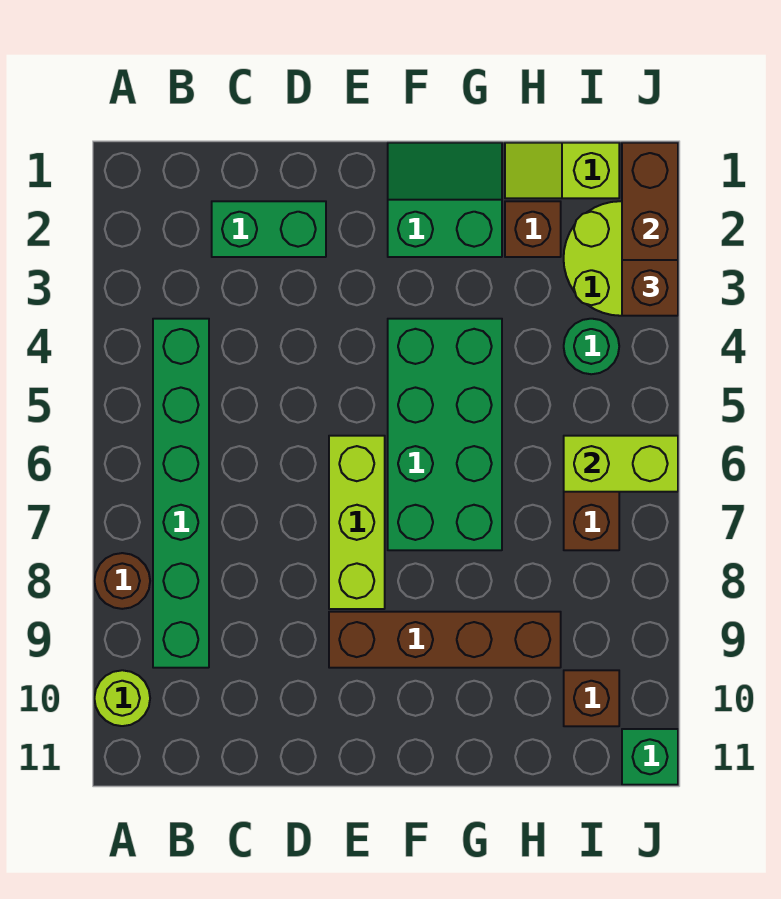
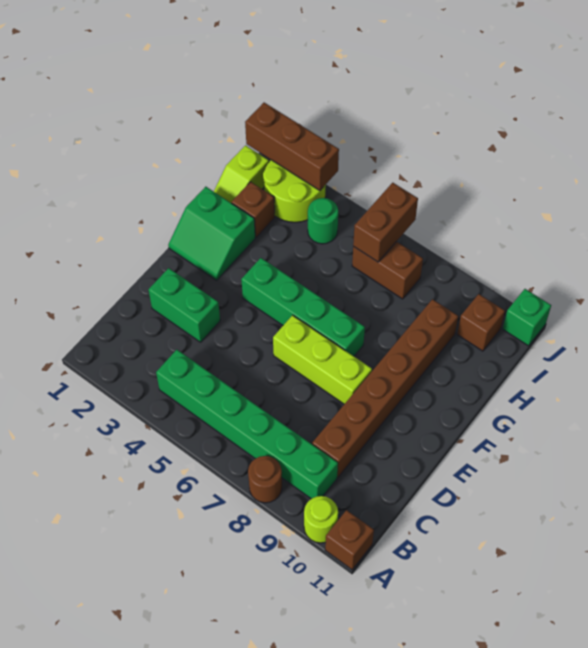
green brick C2:D2 level 1 -> green brick D2:D3 level 1
brown brick E9:H9 level 1 -> brown brick C9:H9 level 1
green slope F1:G2 level 1 top 2 -> green slope F1:G2 level 1 top G
green brick F4:G7 level 1 -> green brick F4:F7 level 1
lime brick I6:J6 level 2 -> brown brick I6:J6 level 2
brown brick J3 level 3 -> brown brick A11 level 1

